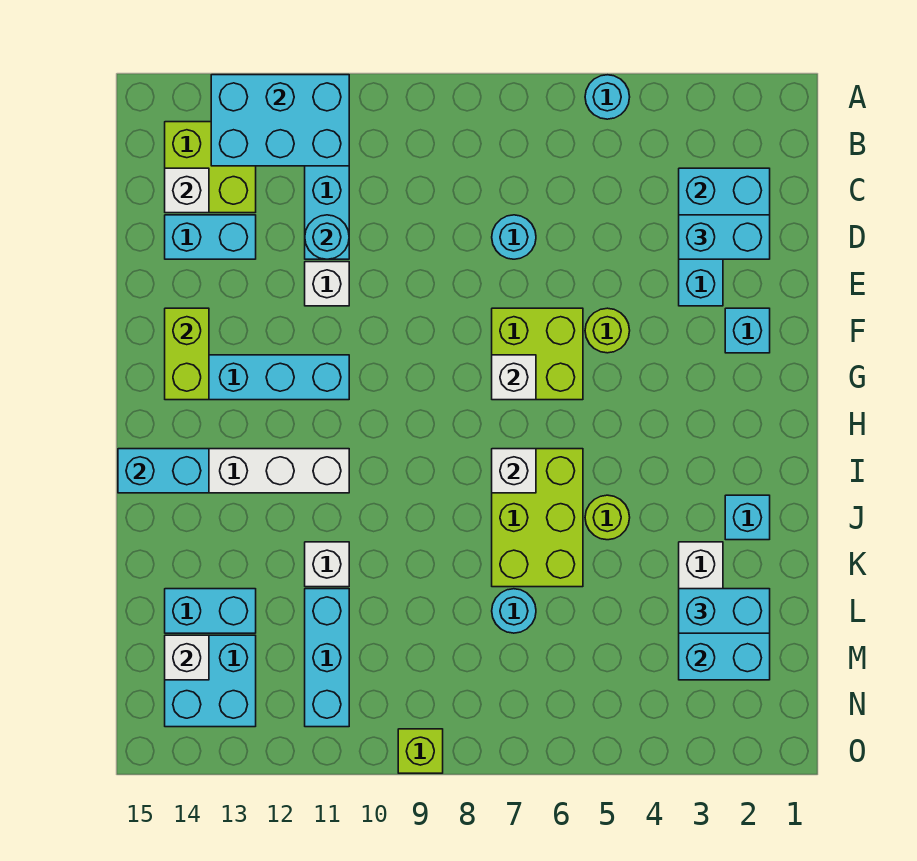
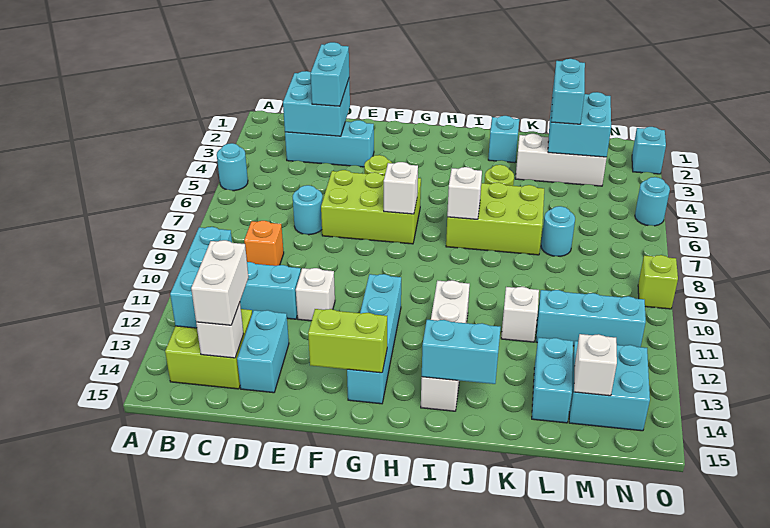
cyan brick A11:B13 level 2 -> cyan brick B11:B13 level 2
none -> orange brick C9 level 1
none -> white brick C13:C14 level 3
cyan round brick D11 level 2 -> cyan round brick O5 level 1
cyan brick F2 level 1 -> cyan brick O2 level 1
lime brick F6:G7 level 1 -> lime brick E6:G7 level 1
cyan brick I14:I15 level 2 -> cyan brick I14:J14 level 2

